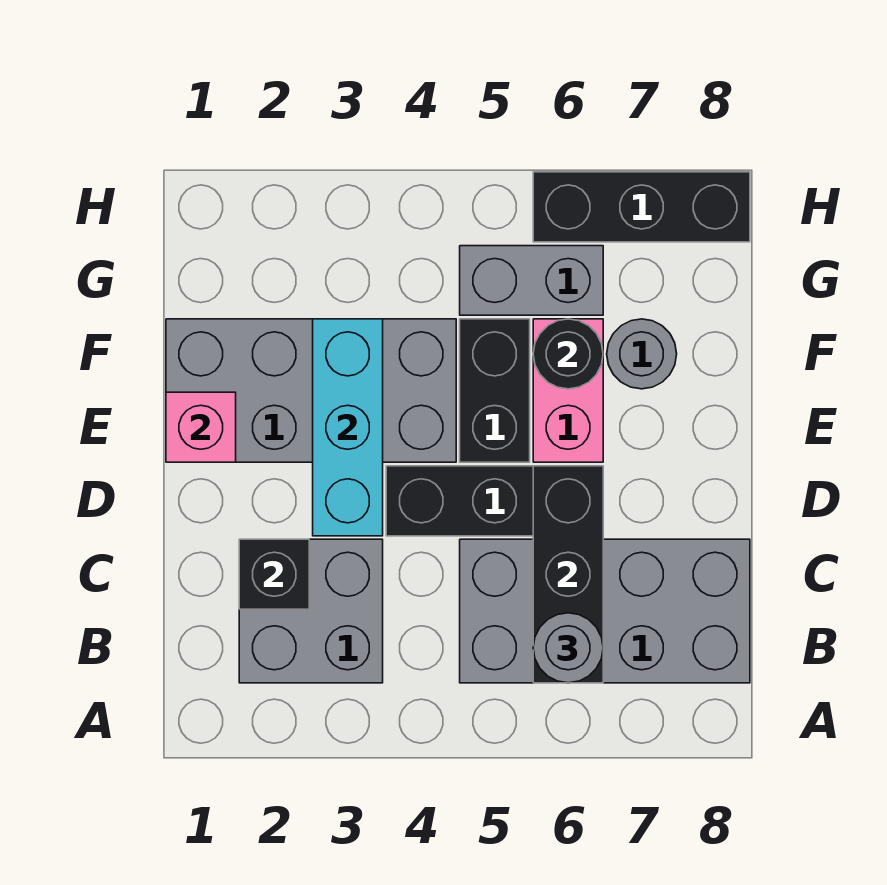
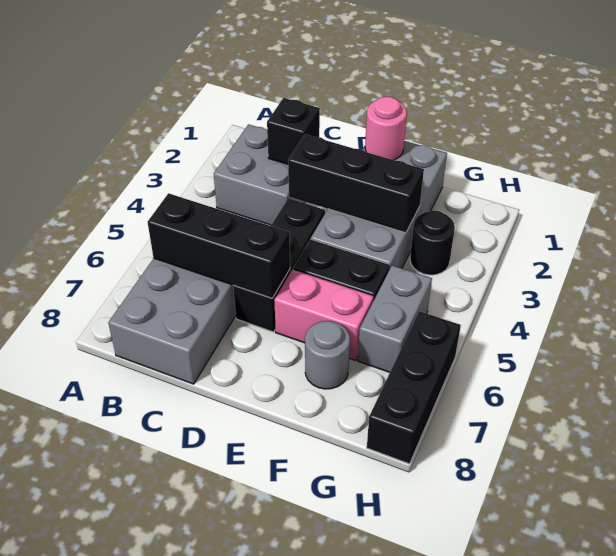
grey round brick B6 level 3 -> none
cyan brick D3:F3 level 2 -> black brick D3:F3 level 2
pink brick E1 level 2 -> pink round brick E1 level 2
black round brick F6 level 2 -> black round brick G3 level 1

